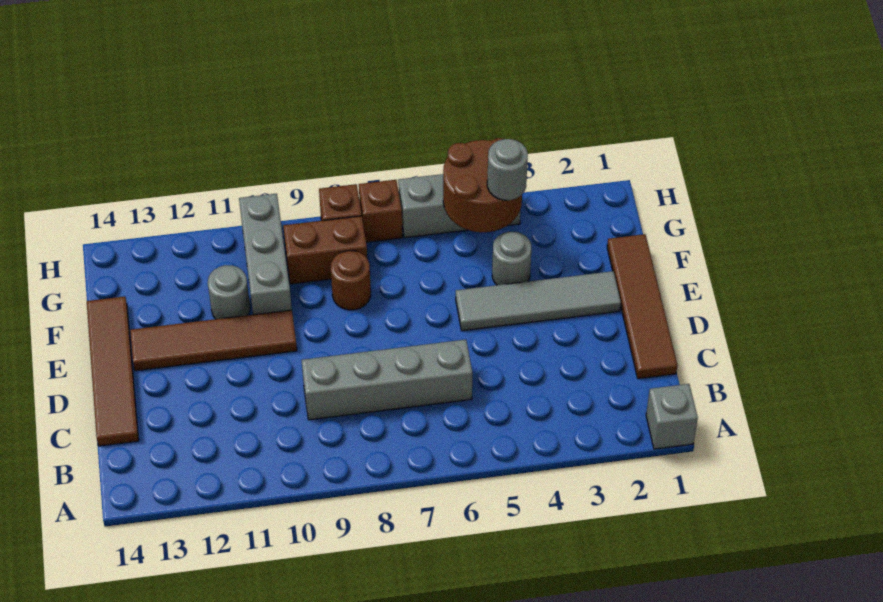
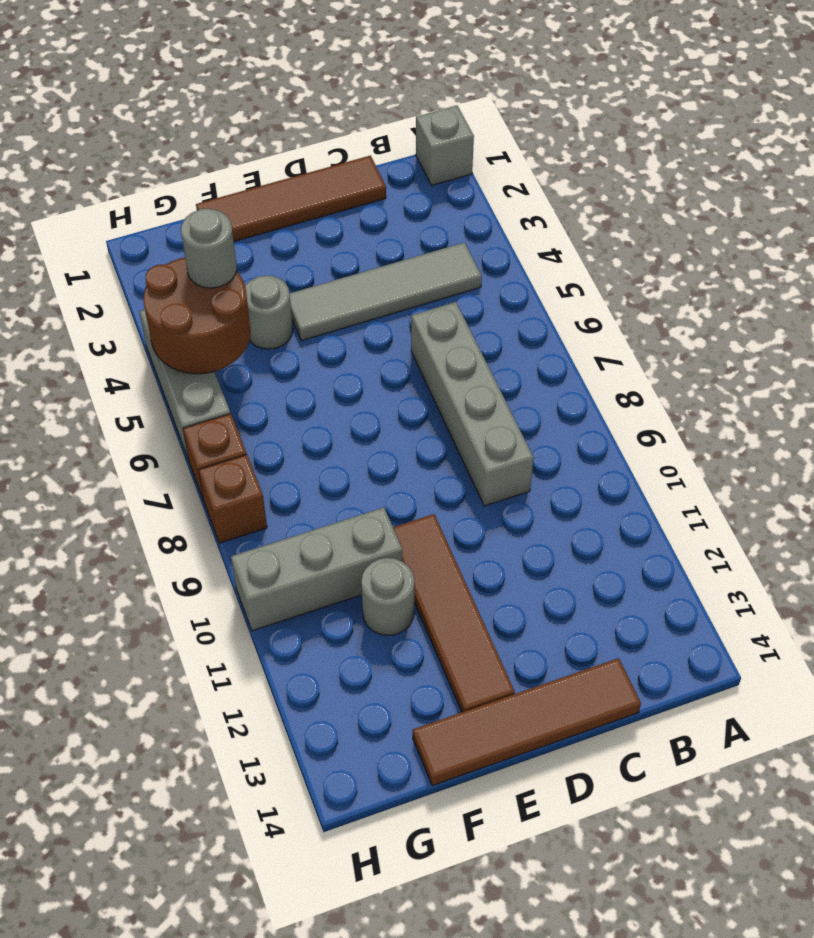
grey tile E2:E5 level 1 -> grey tile B4:E4 level 1
brown round brick F8 level 1 -> none
brown brick G8:G9 level 1 -> none

